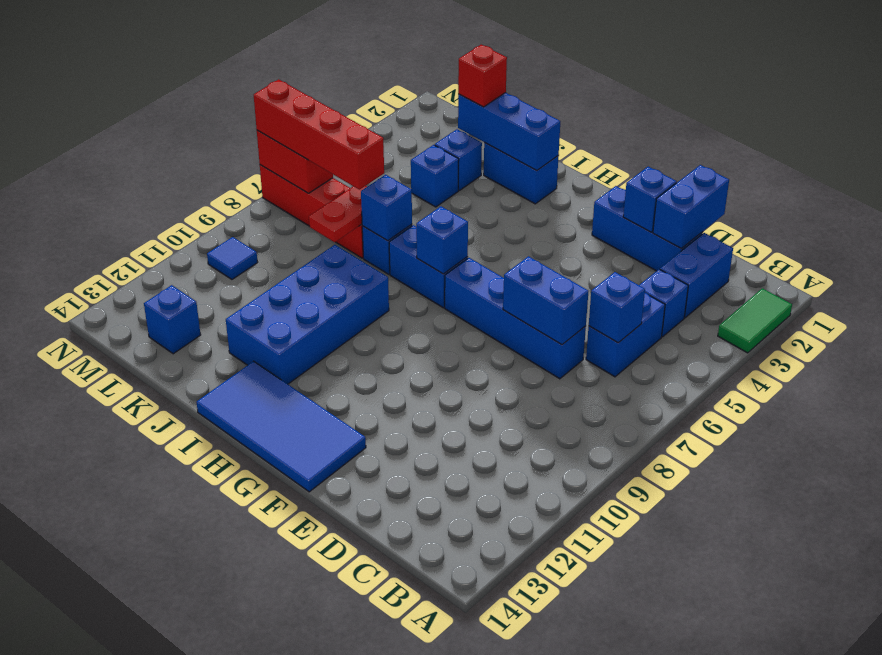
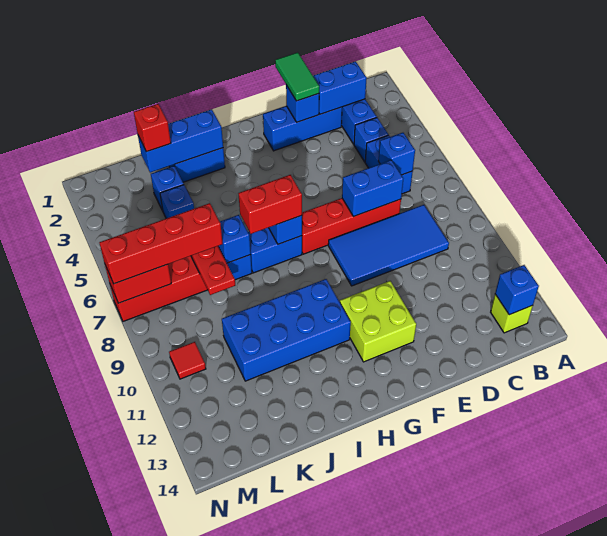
green tile A2:A3 level 1 -> green tile E1:E2 level 3
none -> lime brick B13 level 1
blue brick D1:D2 level 2 -> blue brick C2:D2 level 2
blue brick D7:G7 level 1 -> red brick D7:G7 level 1
none -> lime brick F11:G12 level 1
blue tile F13:I14 level 1 -> blue tile C8:F9 level 1
none -> red brick H7:I7 level 3
blue brick I9:J12 level 1 -> blue brick H10:K11 level 1
blue brick L13 level 1 -> blue brick B13 level 2
blue tile M10 level 1 -> red tile M10 level 1

